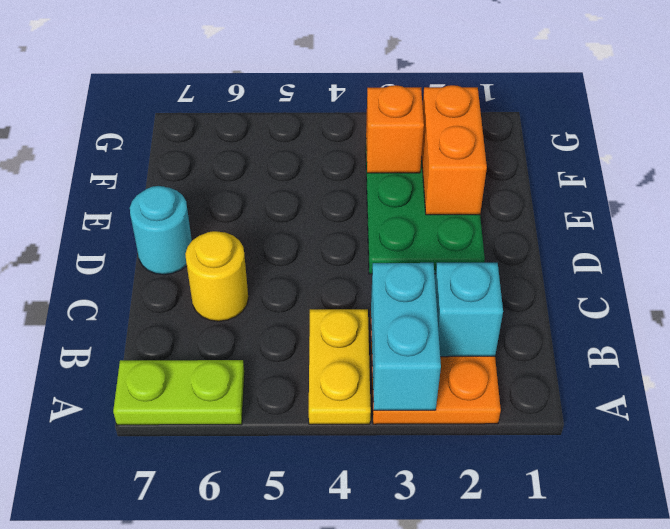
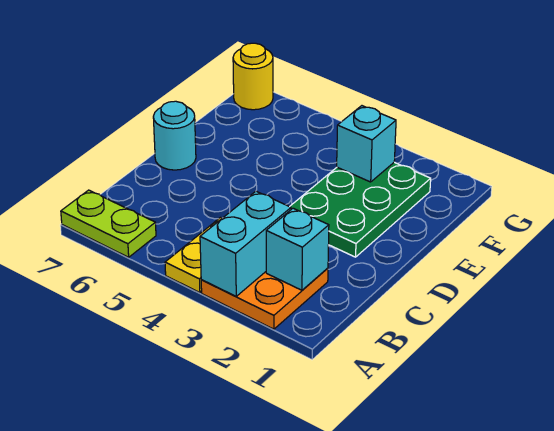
yellow round brick C6 level 1 -> yellow round brick G7 level 1
orange brick E2:F2 level 2 -> none
orange brick F3 level 2 -> cyan brick F3 level 2

